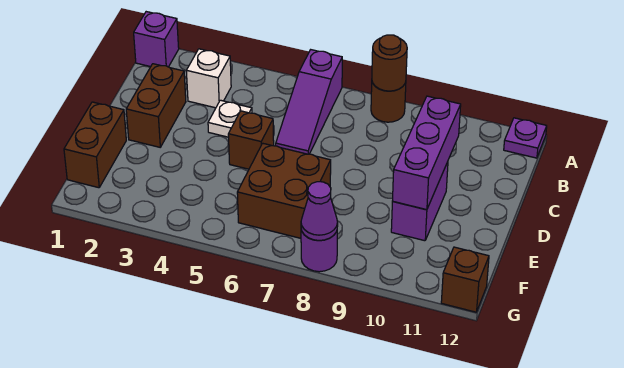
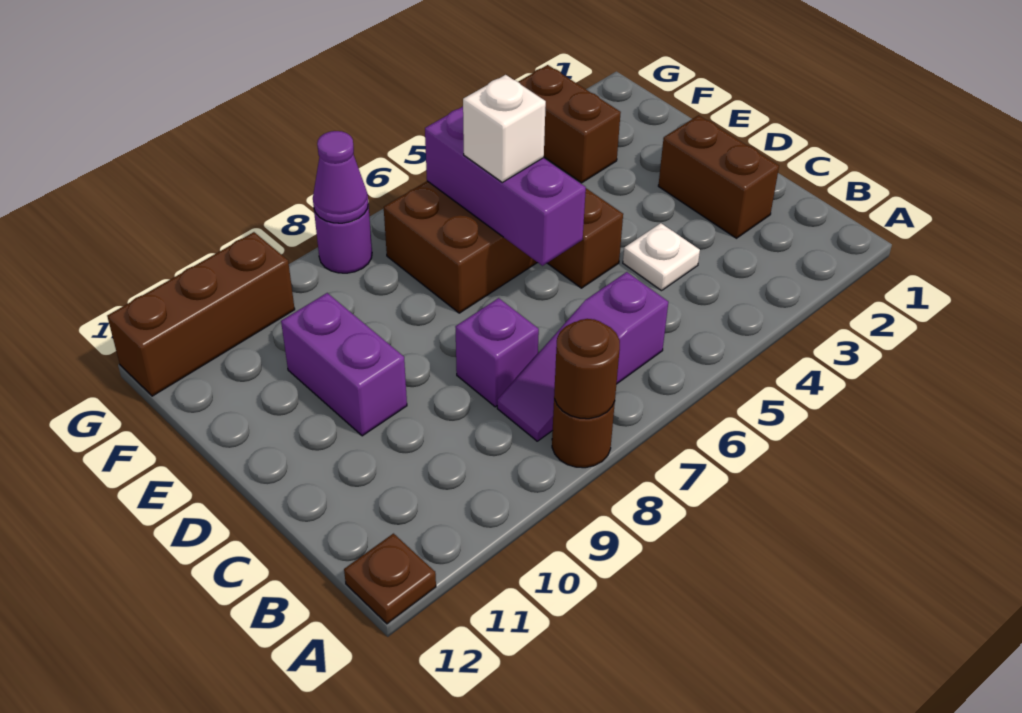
purple brick A1 level 1 -> purple brick C8 level 1
purple slope A6:C6 level 1 top A -> purple slope B6:B8 level 1 top 6
purple plate A12 level 1 -> brown plate A12 level 1
white brick B3 level 1 -> white brick E6 level 3
purple brick C10:E10 level 2 -> purple brick D6:F6 level 2
brown brick E1:F1 level 1 -> brown brick F3:G3 level 1
brown brick G12 level 1 -> brown brick G10:G12 level 1

